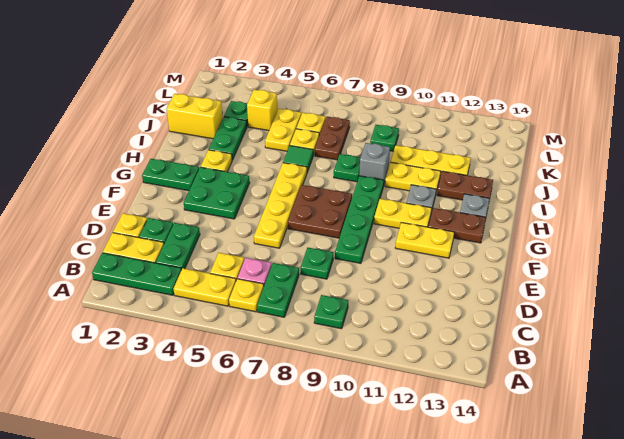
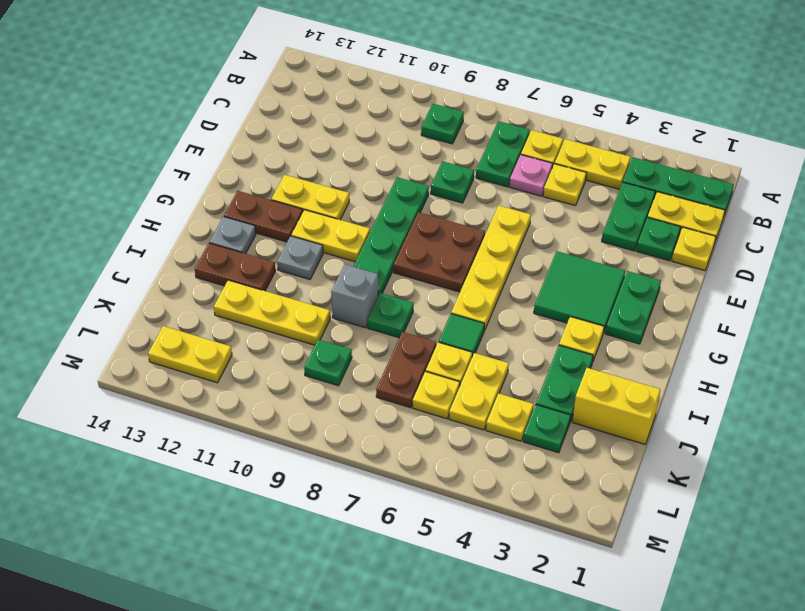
green plate F3:G4 level 1 -> green tile F3:G4 level 1
green plate G1:G2 level 1 -> green plate F2:G2 level 1
yellow plate I10:I11 level 1 -> yellow plate L12:L13 level 1
yellow brick K4 level 1 -> yellow plate K4 level 1

